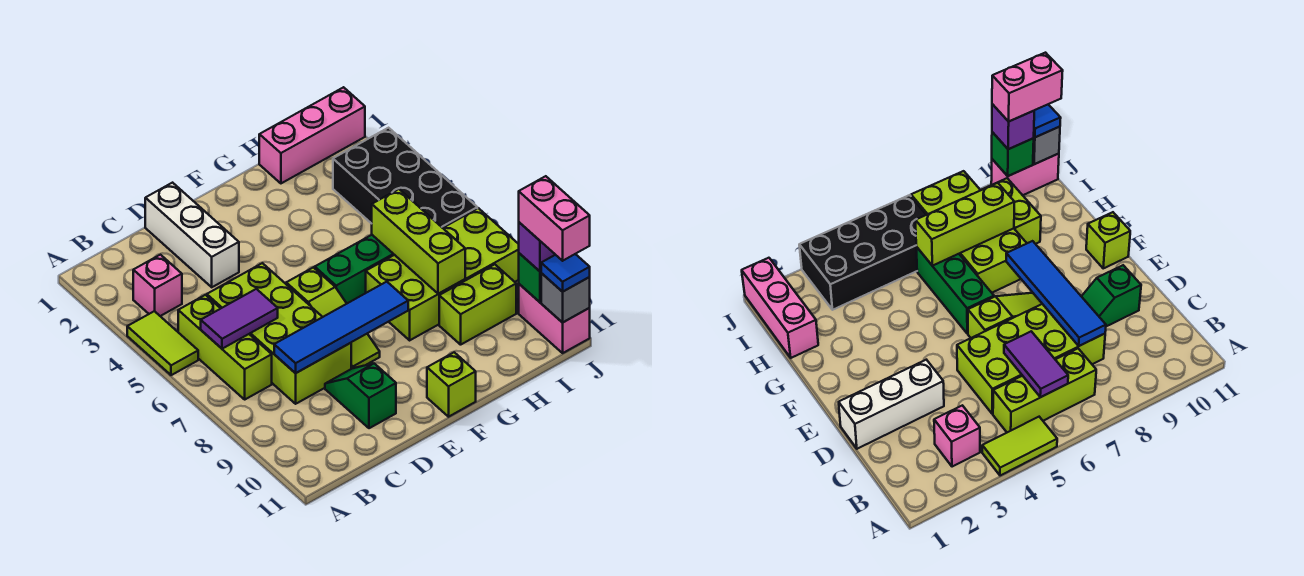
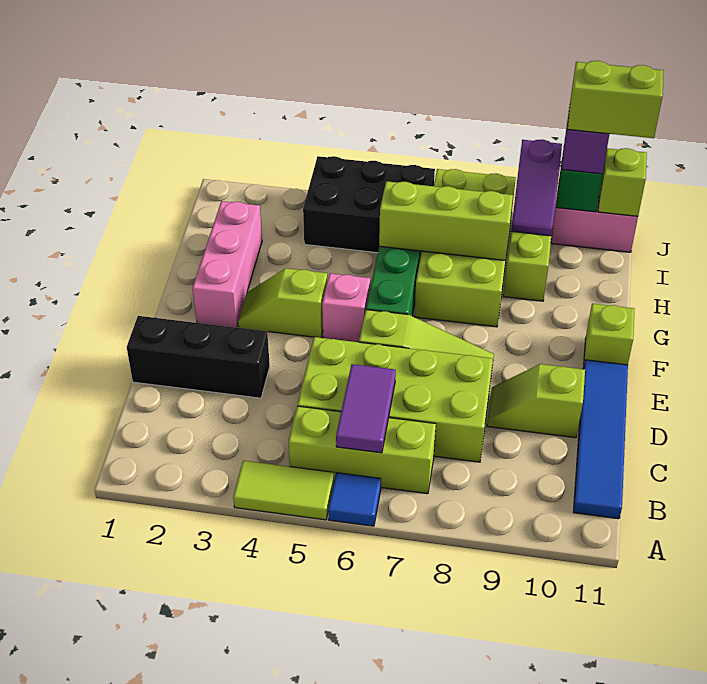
pink brick B3 level 1 -> pink brick F5 level 1
blue tile C8:F8 level 2 -> blue tile B11:E11 level 1
white brick D1:D3 level 1 -> black brick D1:D3 level 1
green slope D9:D10 level 1 top 10 -> lime slope D9:D10 level 1 top 10
none -> lime slope F3:F4 level 1 top 4
pink brick H1:J1 level 1 -> pink brick F2:H2 level 1
black brick I3:J6 level 1 -> black brick I4:J6 level 1
none -> purple slope I9:J9 level 2 top J
pink brick J10:J11 level 4 -> lime brick J10:J11 level 4
grey brick J11 level 2 -> lime brick J11 level 2
blue tile J11 level 3 -> blue tile A6 level 1

